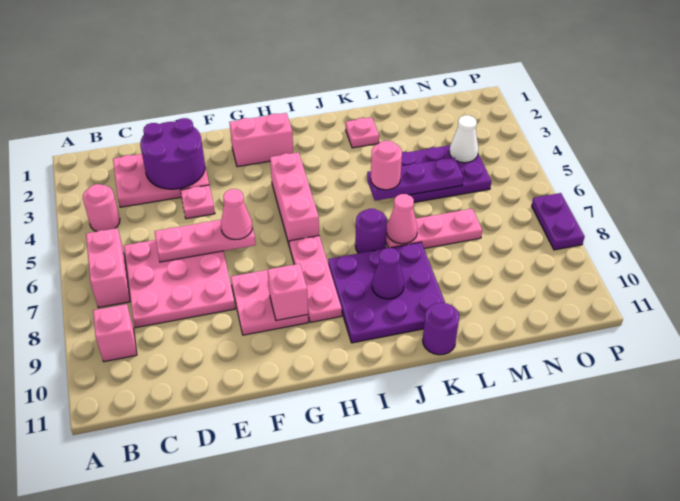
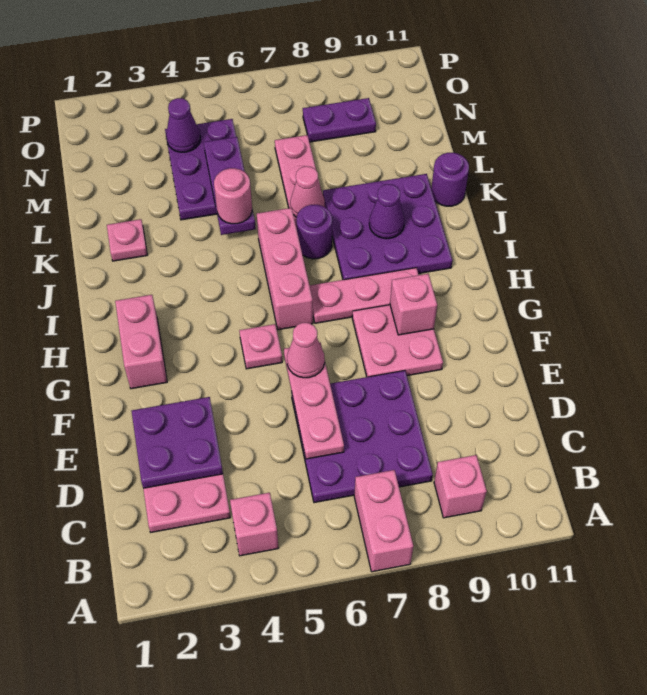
pink round brick B4 level 1 -> pink brick B4 level 1
pink brick B6:B7 level 1 -> pink brick A7:B7 level 1
pink plate C6:E8 level 1 -> purple plate C6:E8 level 1
purple round brick D2:E3 level 2 -> purple plate D2:E3 level 2
pink plate E4 level 1 -> pink plate G5 level 1
pink brick H4:H6 level 1 -> pink brick H6:J6 level 1
white cone N4 level 2 -> purple cone N4 level 2
purple plate P7:P8 level 1 -> purple plate N8:N9 level 1

